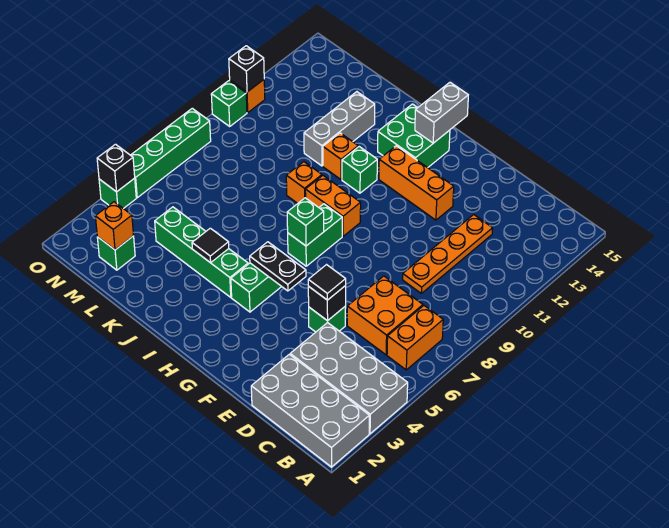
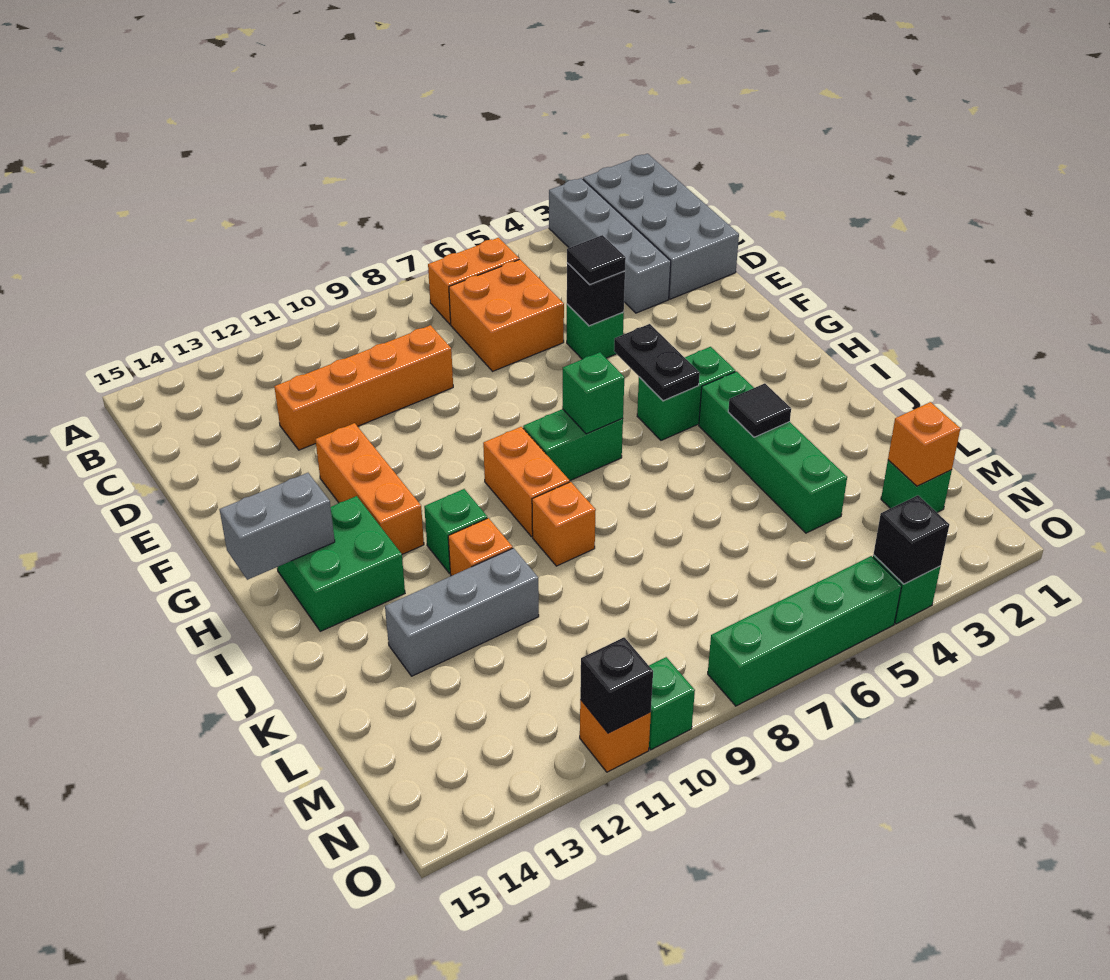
grey brick A3:D4 level 1 -> grey brick A3:D3 level 1
orange plate D9:D12 level 1 -> orange brick D9:D12 level 1

